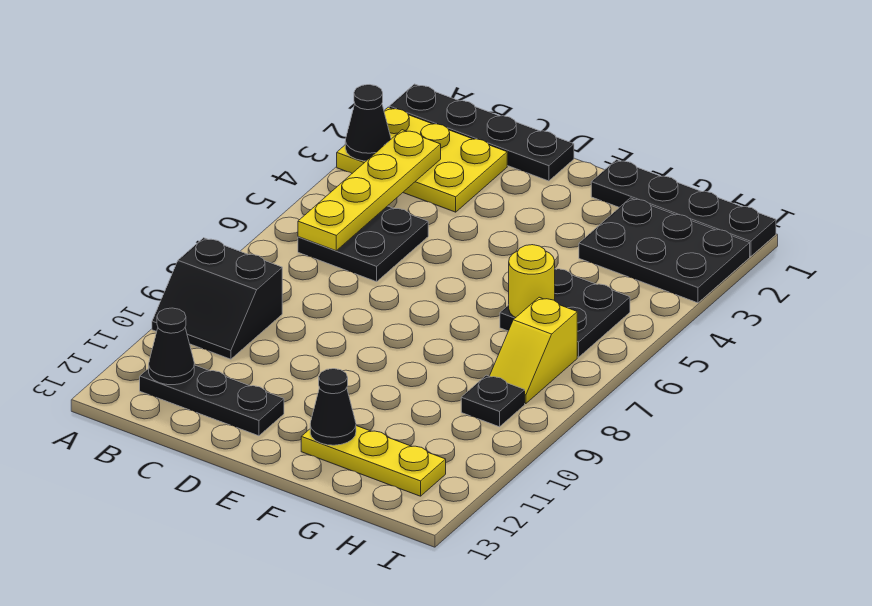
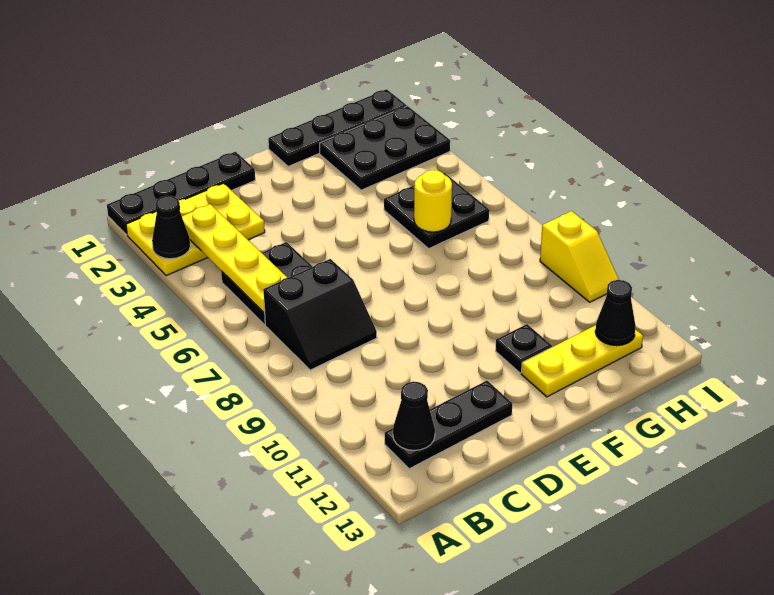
black slope A9:B10 level 1 top 9 -> black slope B7:C8 level 1 top 7
black cone F12 level 2 -> black cone H12 level 2
yellow slope H7:H8 level 1 top 7 -> yellow slope I9:I10 level 1 top 9
black plate H9 level 1 -> black plate F11 level 1

